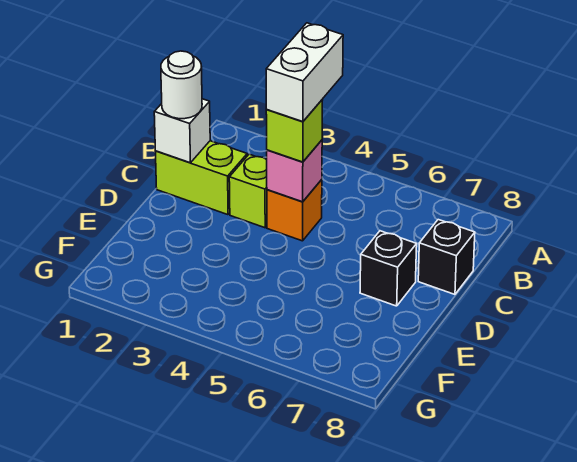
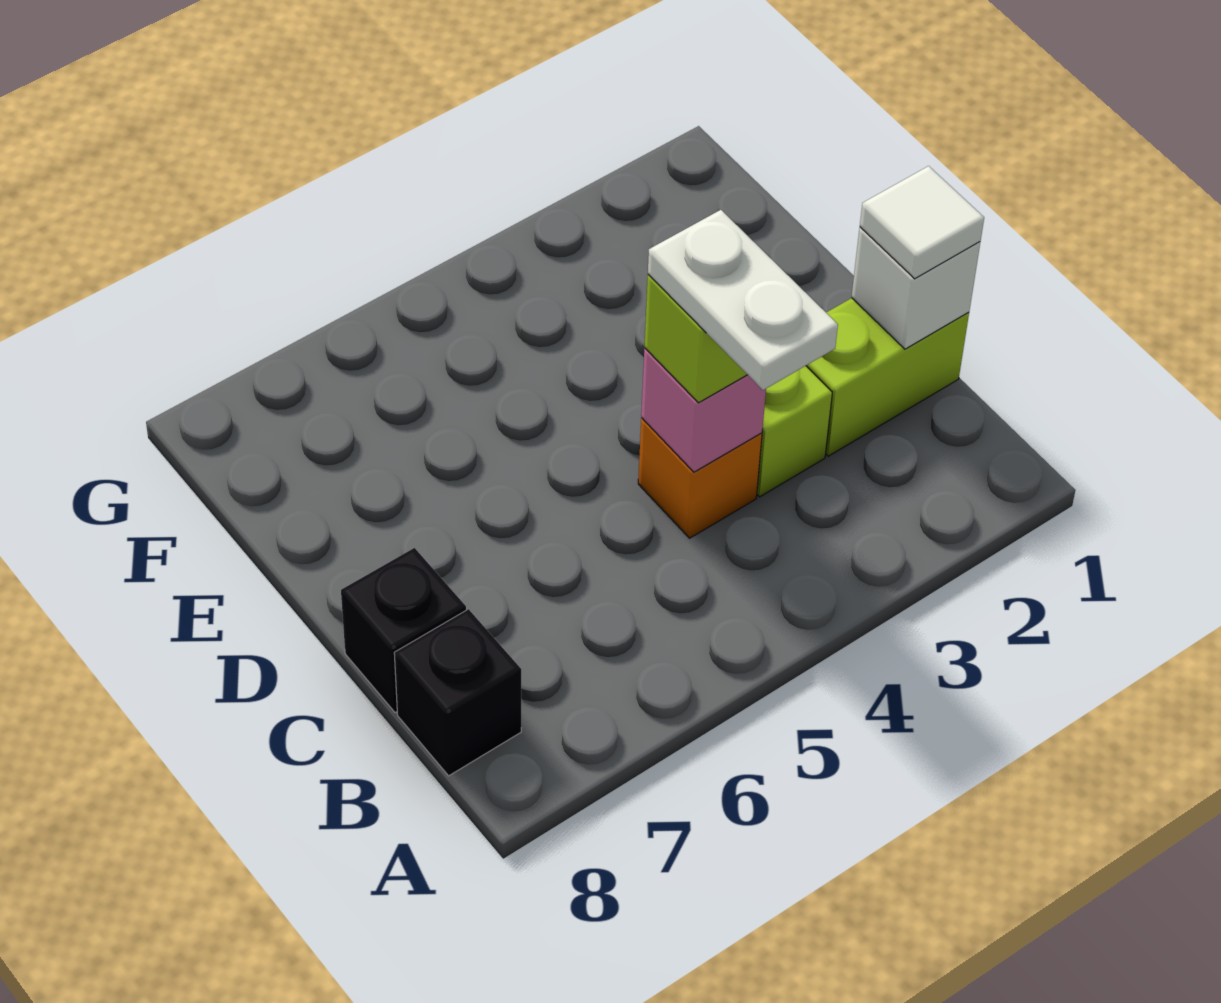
white brick B4:C4 level 4 -> white plate B4:C4 level 4
white round brick C1 level 3 -> white tile C1 level 3
black brick D7 level 1 -> black brick B8 level 1

